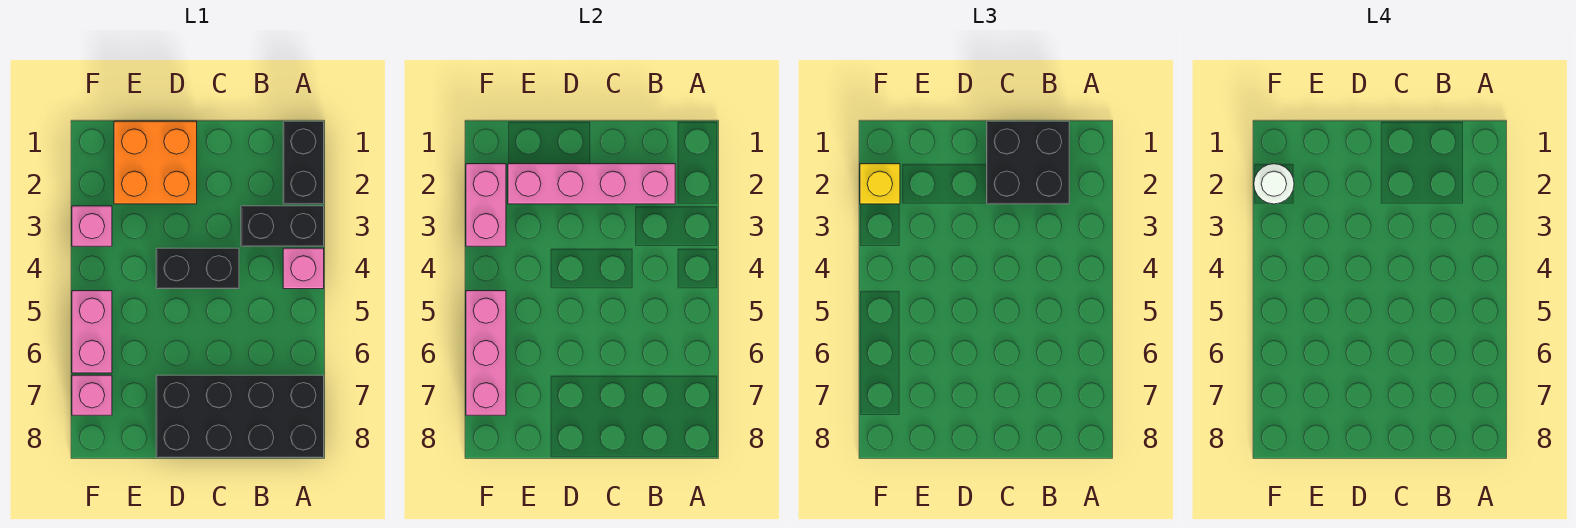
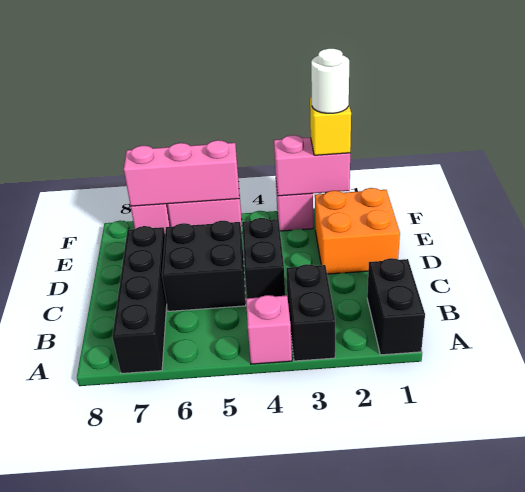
black brick A1:A2 level 1 -> black brick A1:B1 level 1
black brick A7:D8 level 1 -> black brick A7:D7 level 1
black brick B1:C2 level 3 -> black brick C5:D6 level 1
pink brick B2:E2 level 2 -> none

